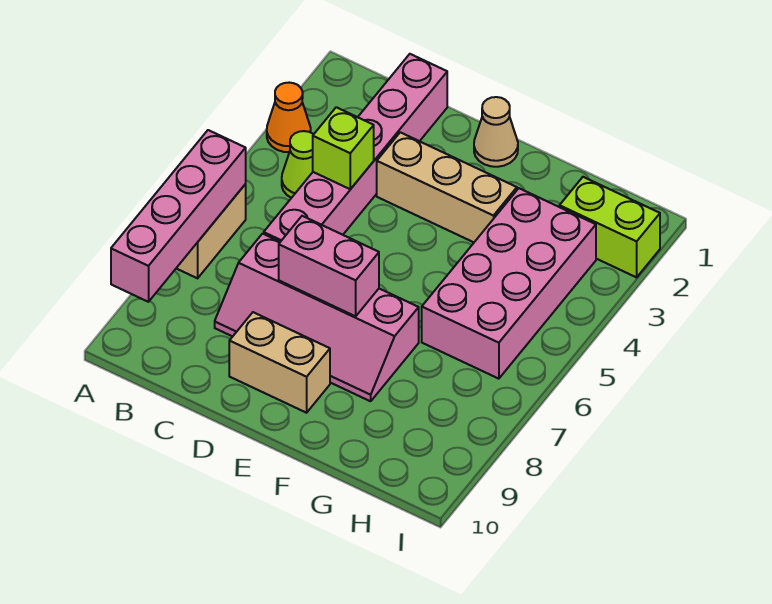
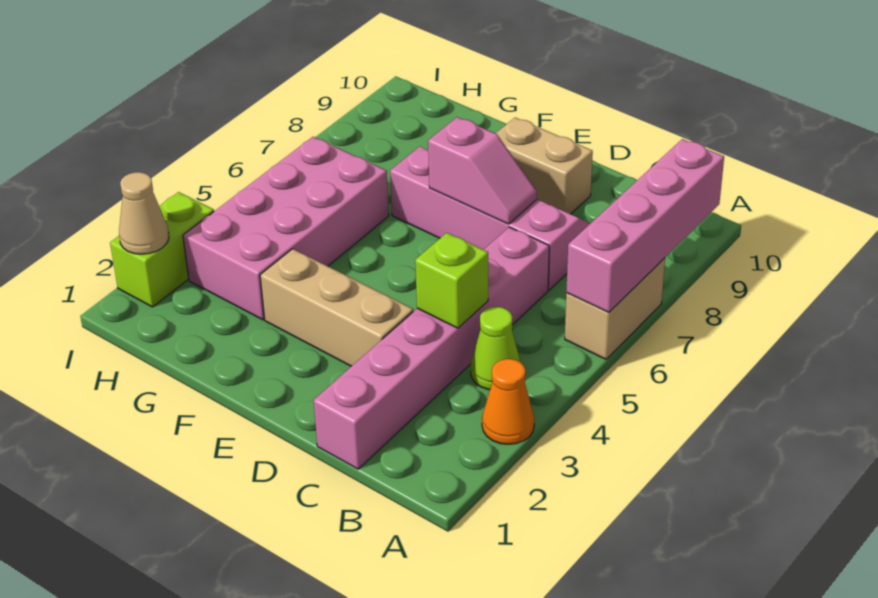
pink brick D7:E7 level 2 -> pink slope D7:E7 level 2 top E
tan cone E1 level 1 -> tan cone I2 level 2
lime brick H2:I2 level 1 -> lime brick I2:I3 level 1

